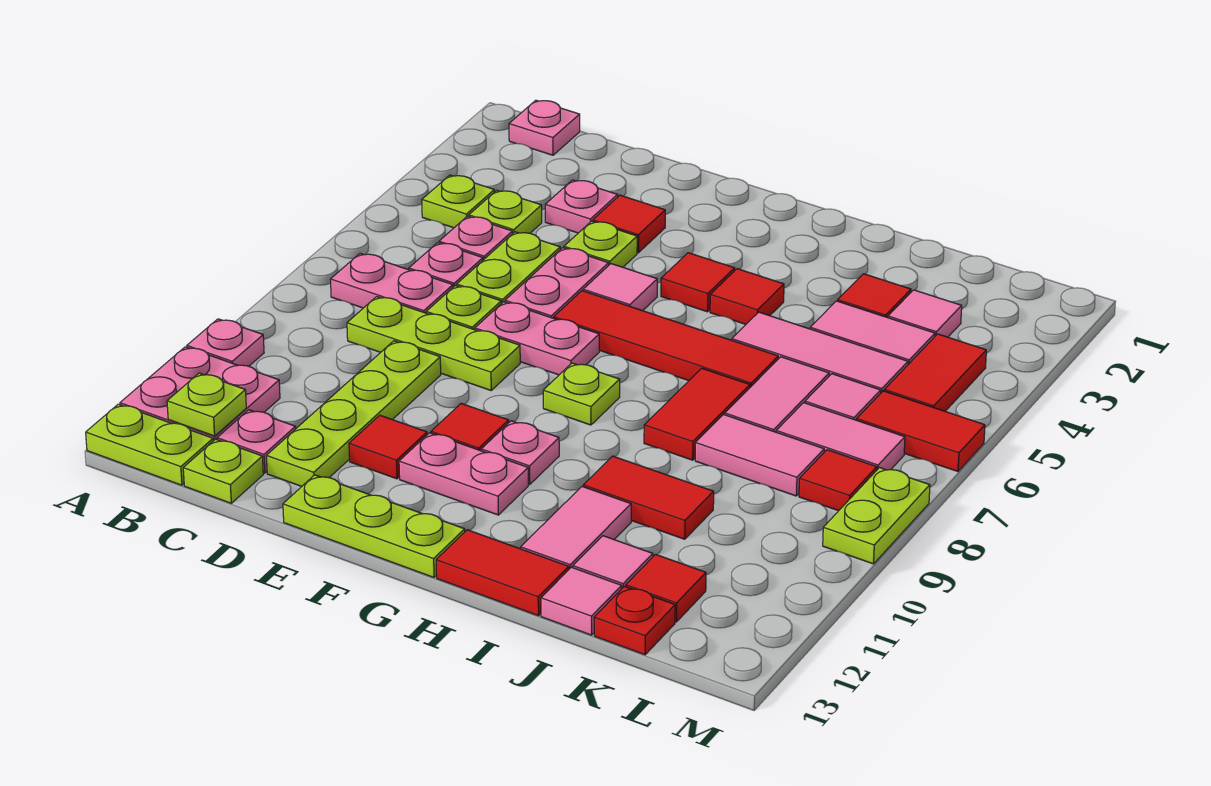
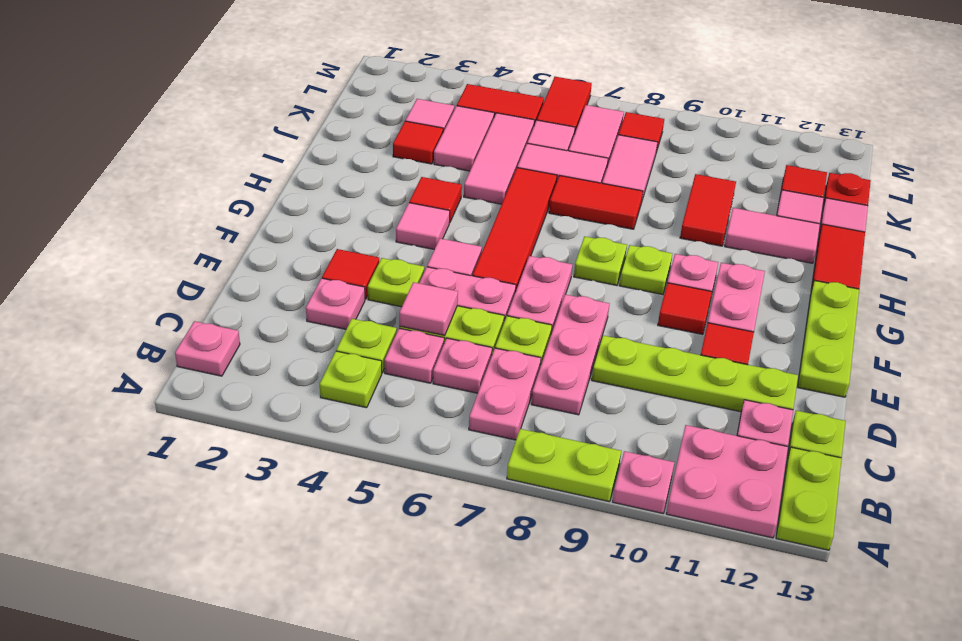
lime plate B12 level 2 -> lime plate G9 level 1
lime plate C8:E8 level 1 -> pink plate C8:E8 level 1
none -> pink tile D5 level 2
red tile G4 level 1 -> pink tile G4 level 1
lime plate M8:M9 level 1 -> lime plate A8:A9 level 1

